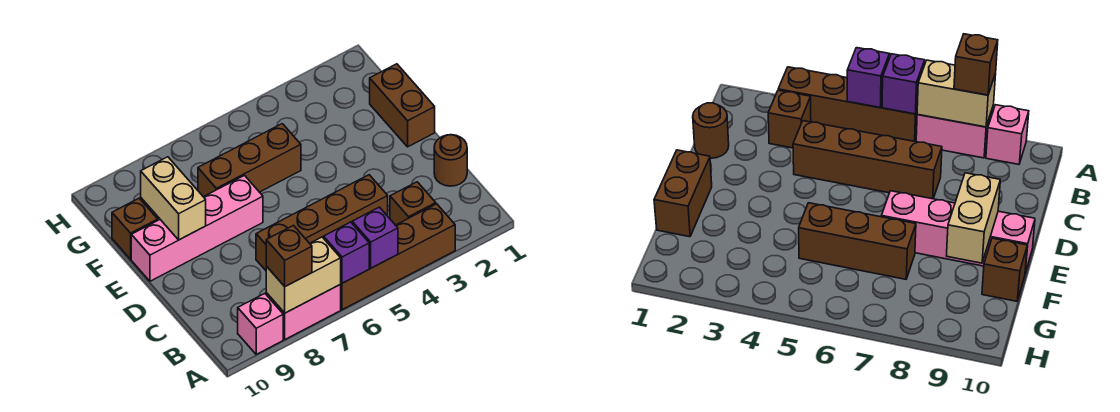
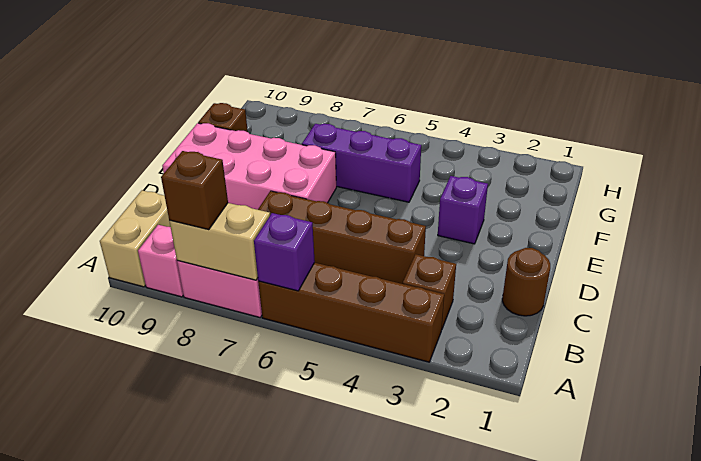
purple brick A5 level 2 -> purple brick E3 level 1
brown brick E1:F1 level 1 -> none
pink brick E7:E10 level 1 -> pink brick D7:E10 level 1
tan brick E9:F9 level 2 -> tan brick A10:B10 level 1
brown brick F5:F7 level 1 -> purple brick F5:F7 level 1

